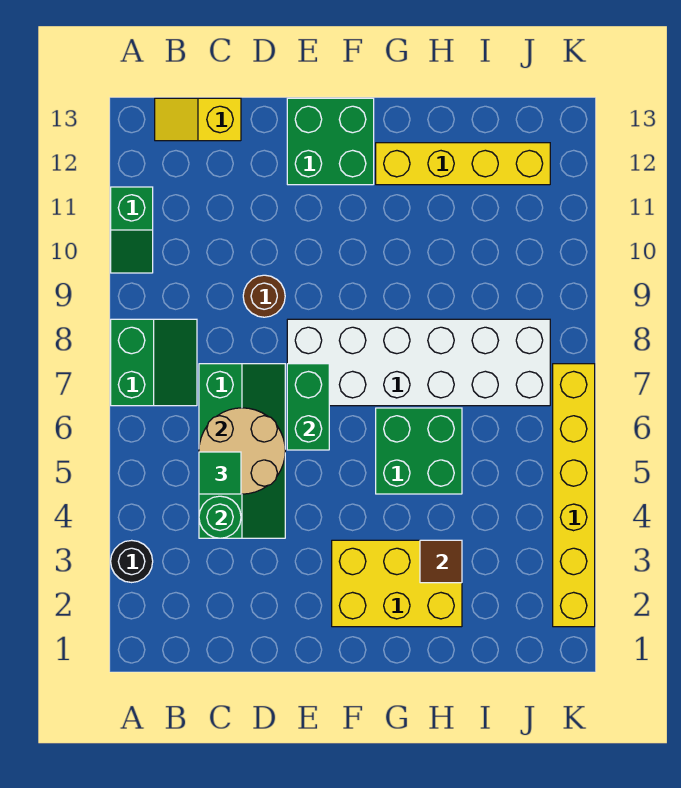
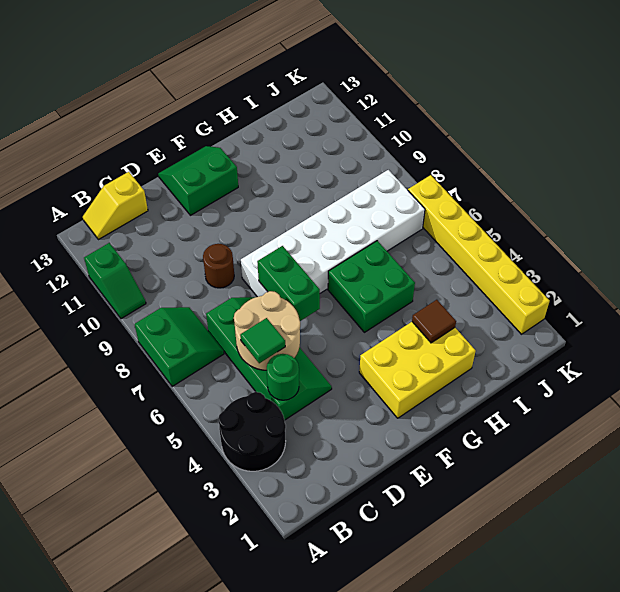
black round brick A3 level 1 -> black round brick A3:B4 level 1
green brick E12:F13 level 1 -> green slope E12:F13 level 1 top 12
yellow brick G12:J12 level 1 -> none

